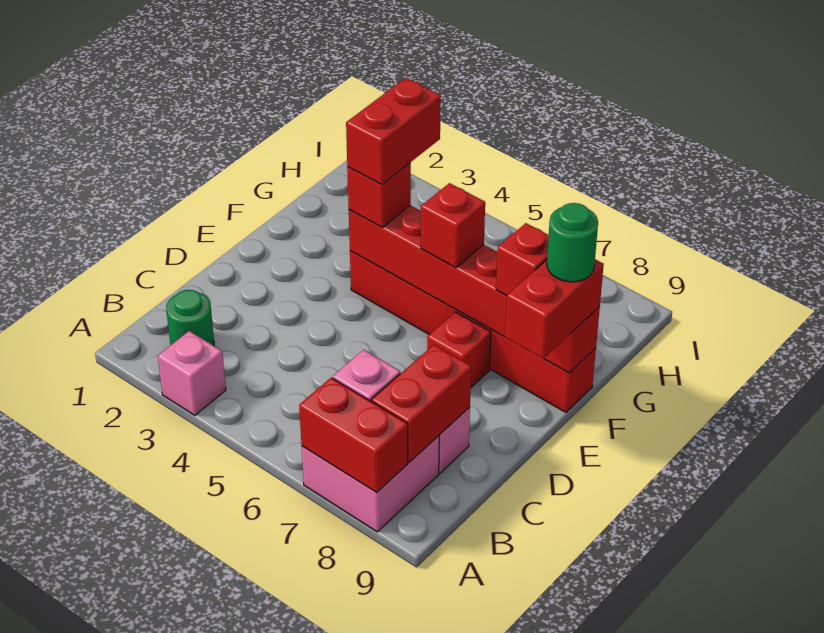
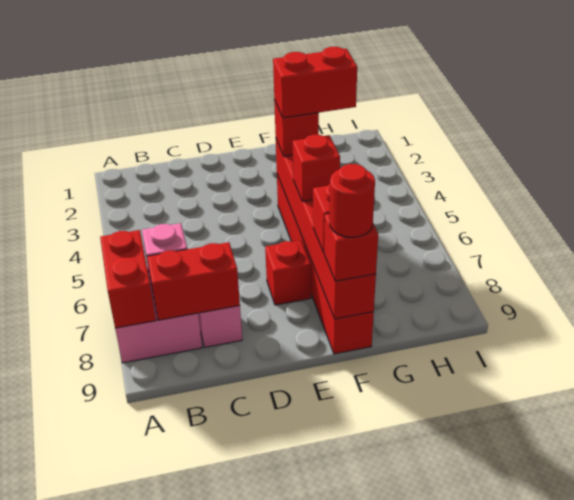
pink brick A3 level 1 -> none
green round brick B2 level 1 -> none
red brick E9:F9 level 3 -> red brick F9 level 3
green round brick F9 level 4 -> red round brick F9 level 4

